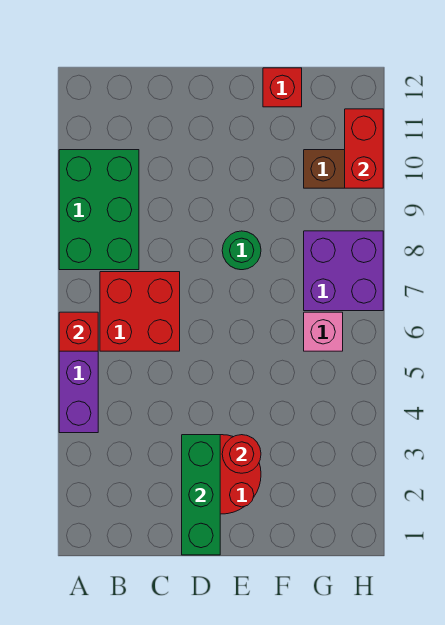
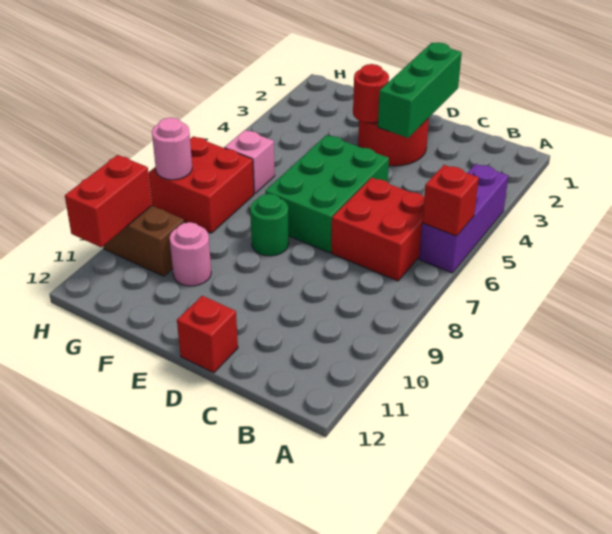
green brick A8:B10 level 1 -> green brick D5:E7 level 1
none -> pink round brick F10 level 1
red brick F12 level 1 -> red brick D12 level 1
purple brick G7:H8 level 1 -> red brick G7:H8 level 1
none -> pink round brick H8 level 2

